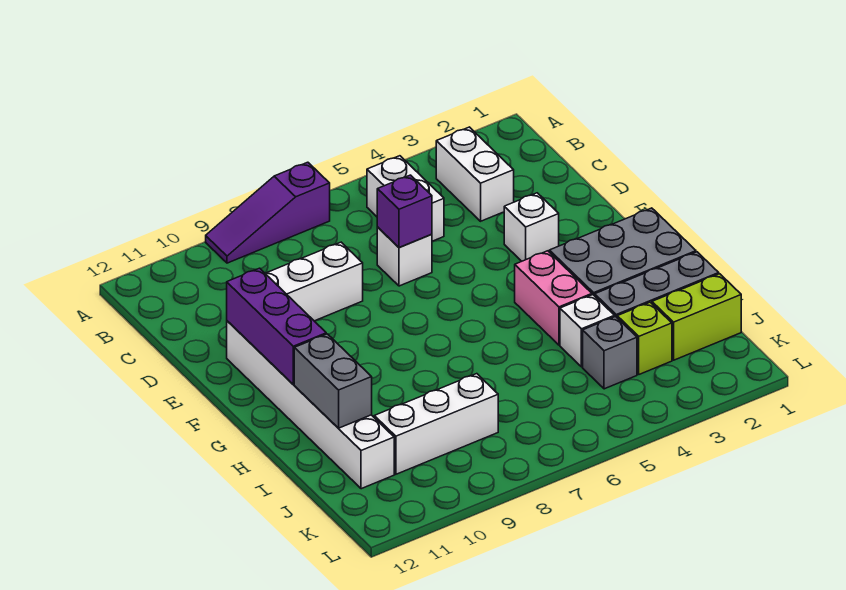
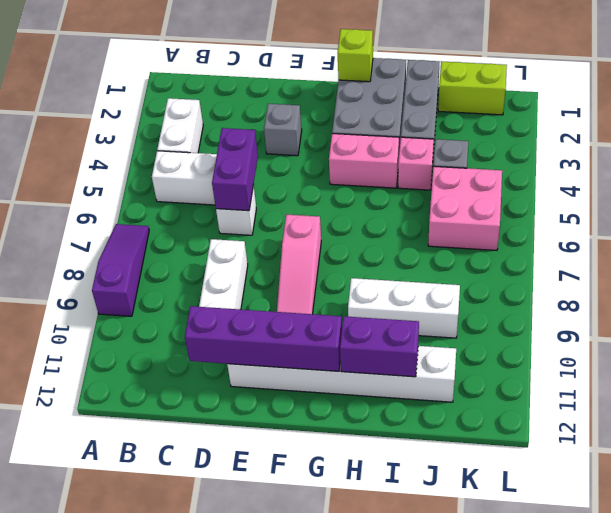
purple slope A7:A9 level 1 top 7 -> purple slope A7:A9 level 1 top 9
white brick B3:C3 level 1 -> white brick B3:B4 level 1
purple brick D6 level 2 -> purple brick D5:D6 level 2
white brick E3 level 1 -> grey brick E3 level 1
purple brick E11:G11 level 2 -> purple brick D11:G11 level 2
none -> pink slope F7:F9 level 1 top 7
grey brick H11:I11 level 2 -> purple brick H11:I11 level 2
white brick I4 level 1 -> pink brick I4 level 1
lime brick J1:J2 level 1 -> lime brick J1:K1 level 1
lime brick J3 level 1 -> lime brick G1 level 2
none -> pink brick J5:K6 level 1
white brick J8:J10 level 1 -> white brick H9:J9 level 1

